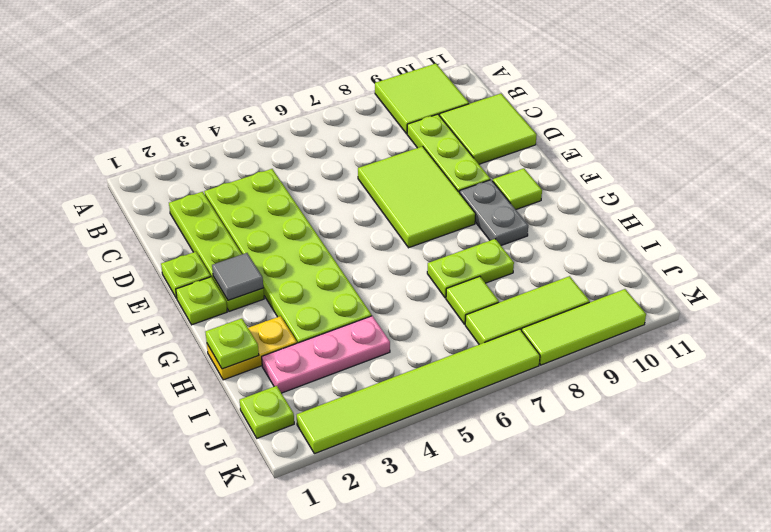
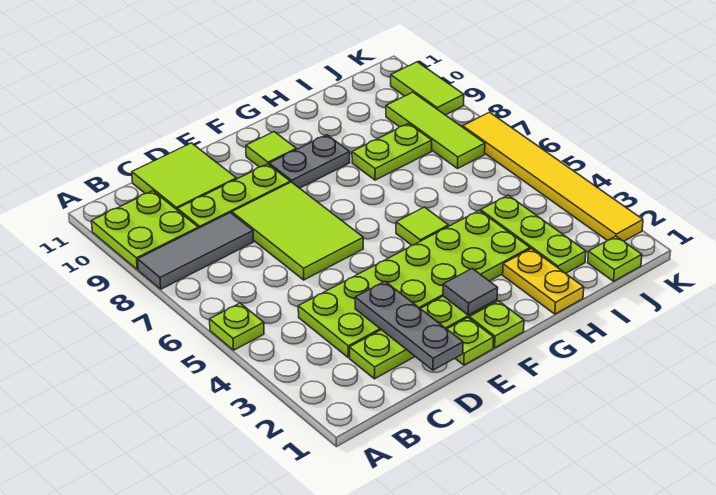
none -> grey tile A8:C8 level 1
lime tile A9:B10 level 1 -> lime plate A9:B10 level 1
none -> grey plate D1:D3 level 2
lime tile D7:F8 level 1 -> lime tile D6:E8 level 1
lime plate H1 level 2 -> lime plate A5 level 1
lime plate H7:H8 level 1 -> lime plate H8:I8 level 1
pink plate I2:I4 level 1 -> lime plate I2:I4 level 1
lime tile I7 level 1 -> lime tile G5 level 1
lime tile K2:K7 level 1 -> yellow tile K2:K7 level 1
lime tile K8:K10 level 1 -> lime tile K9:K10 level 1

